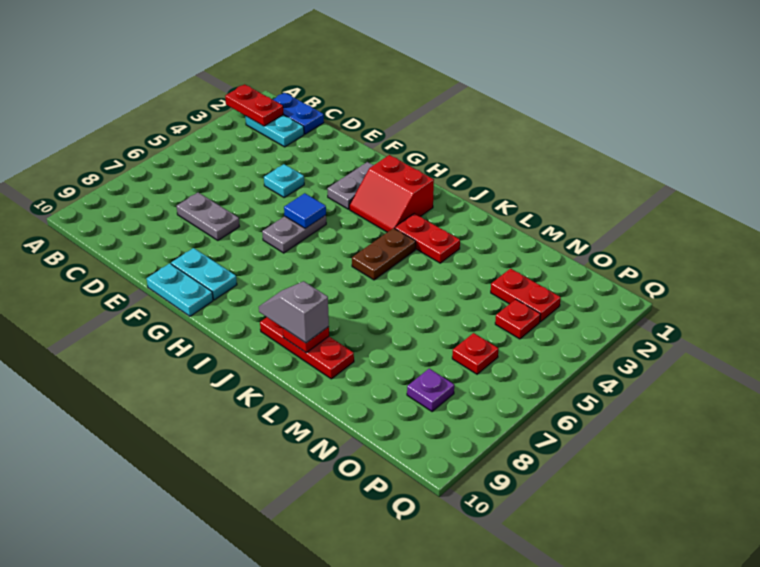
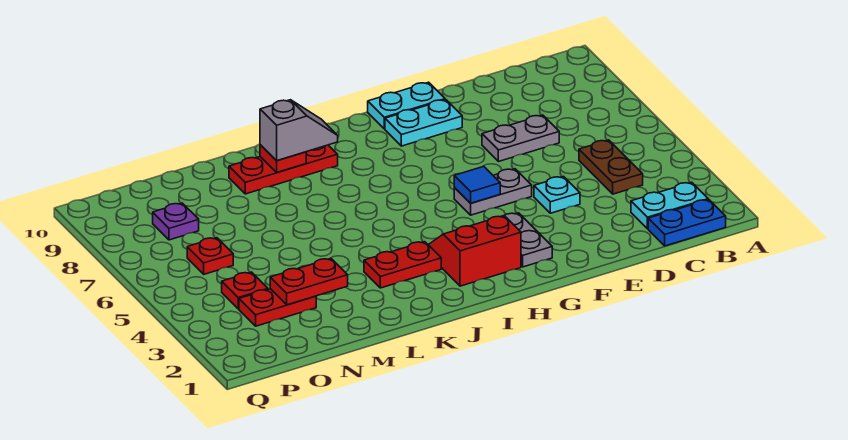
red plate A2:B2 level 2 -> red plate M3:N3 level 2
grey plate G5:G6 level 1 -> grey plate F5:G5 level 1
brown plate J4:J5 level 1 -> brown plate C4:C5 level 1

